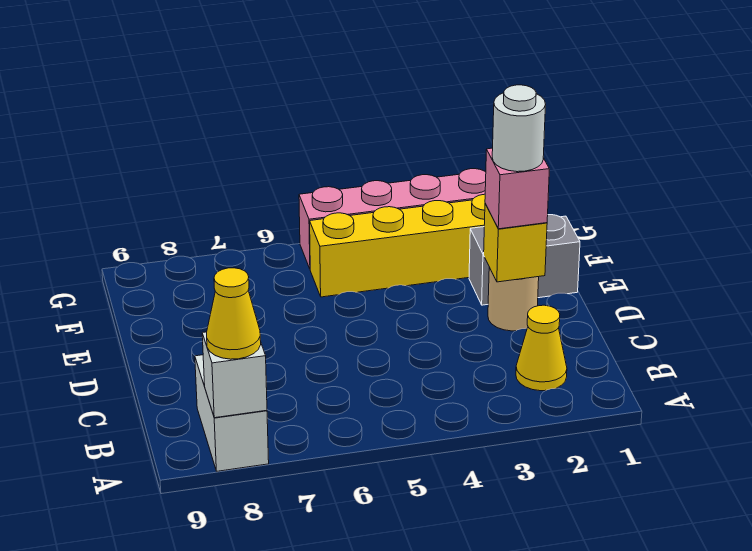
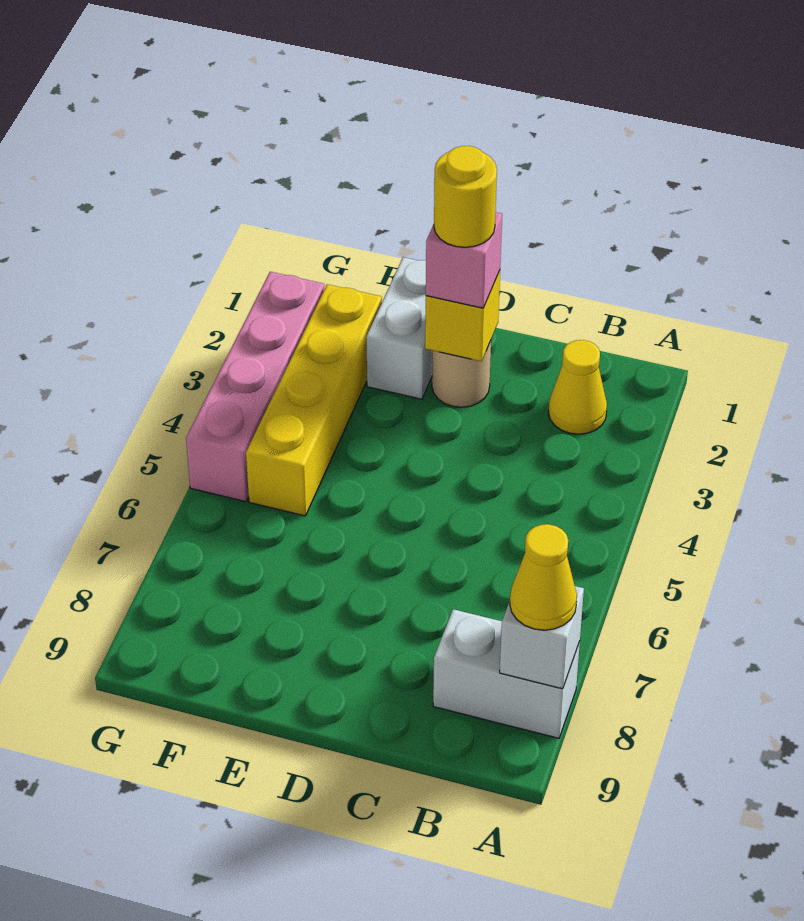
white round brick D2 level 4 -> yellow round brick D2 level 4
grey brick E1:E2 level 1 -> white brick E1:E2 level 1

